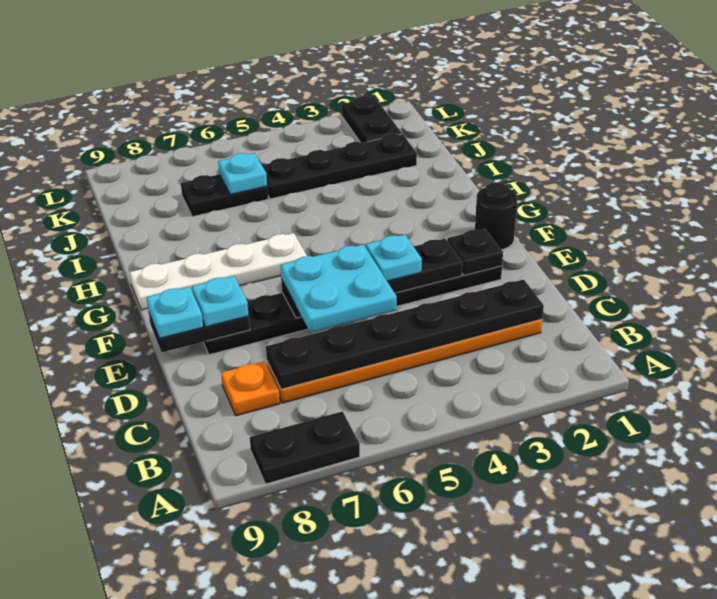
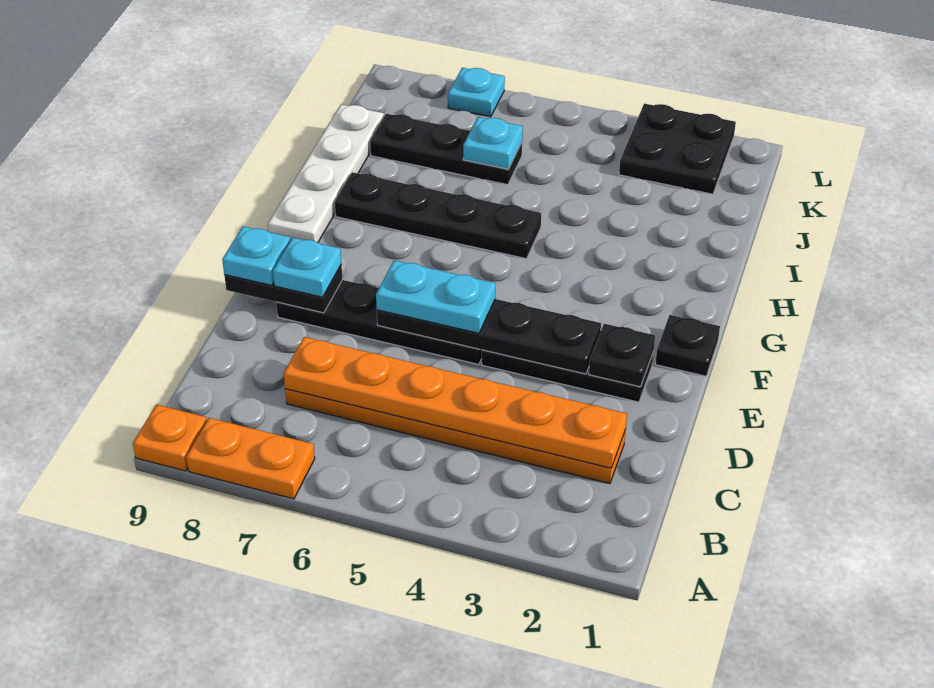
black plate A7:A8 level 1 -> orange plate A7:A8 level 1
black plate C2:C7 level 2 -> orange plate C2:C7 level 2
orange plate C8 level 1 -> orange plate A9 level 1
cyan plate D5:E6 level 3 -> cyan plate E5:E6 level 3
cyan plate E4 level 3 -> cyan plate L7 level 1
black round brick F1 level 1 -> black plate F1 level 1
white plate G6:G9 level 1 -> white plate G9:J9 level 1
black plate J2:J5 level 1 -> black plate H5:H8 level 1
black plate J6:J7 level 1 -> black plate J6:J8 level 1
black plate K2:L2 level 1 -> black plate K2:L3 level 1

